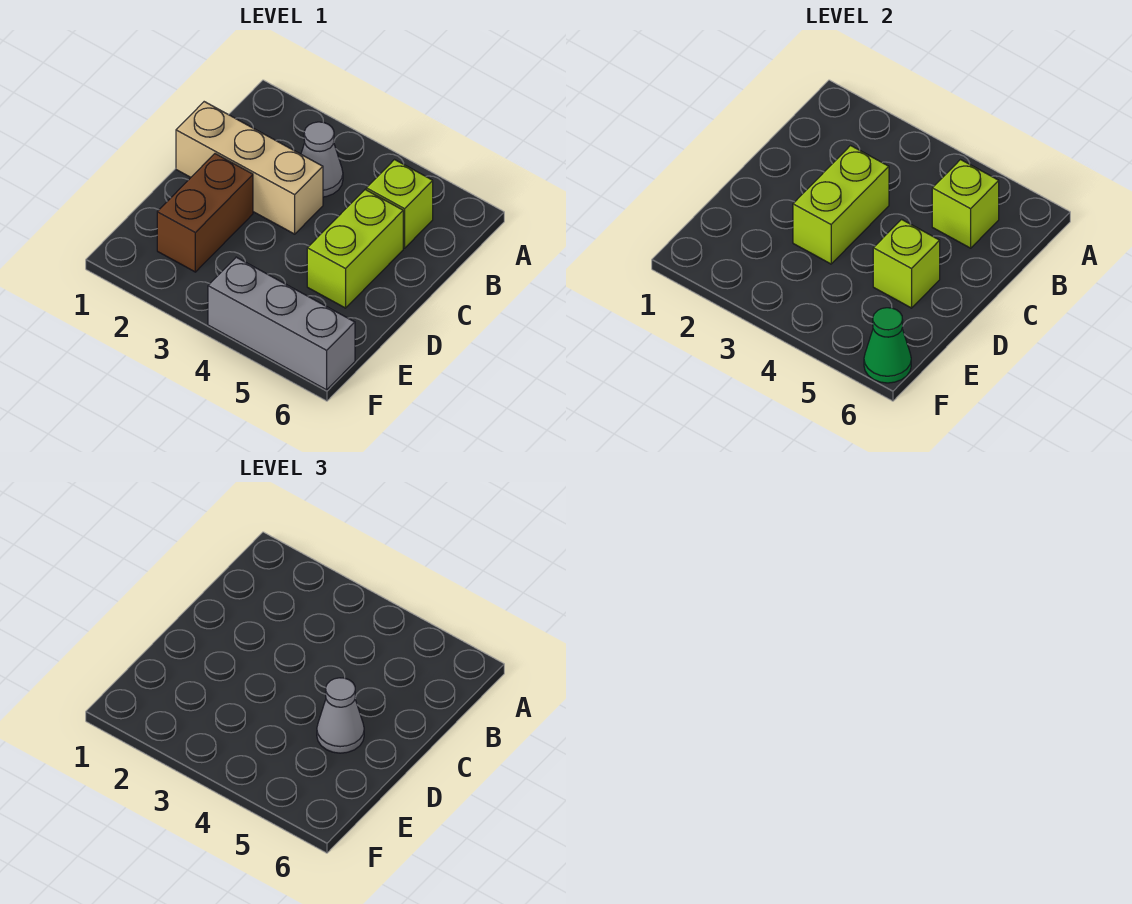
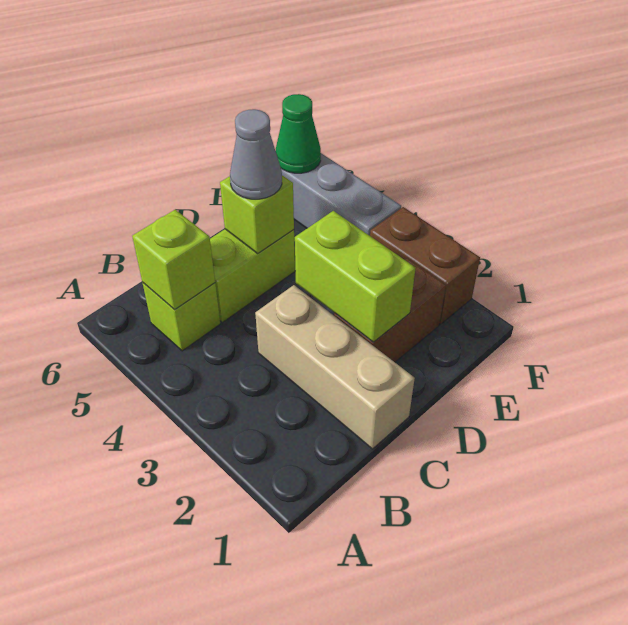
grey cone B3 level 1 -> none
lime brick C3:D3 level 2 -> lime brick D2:D3 level 2
none -> brown brick F2:F3 level 1

